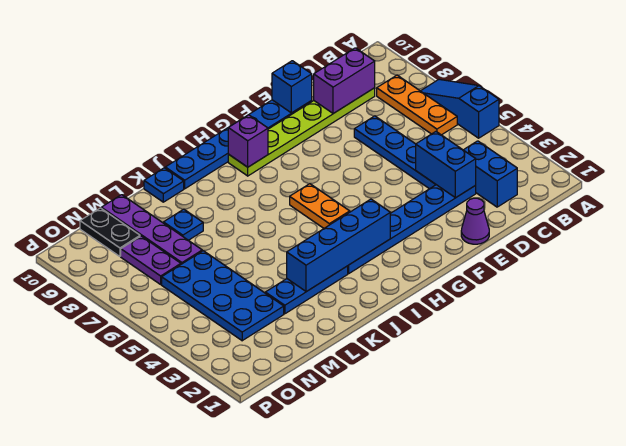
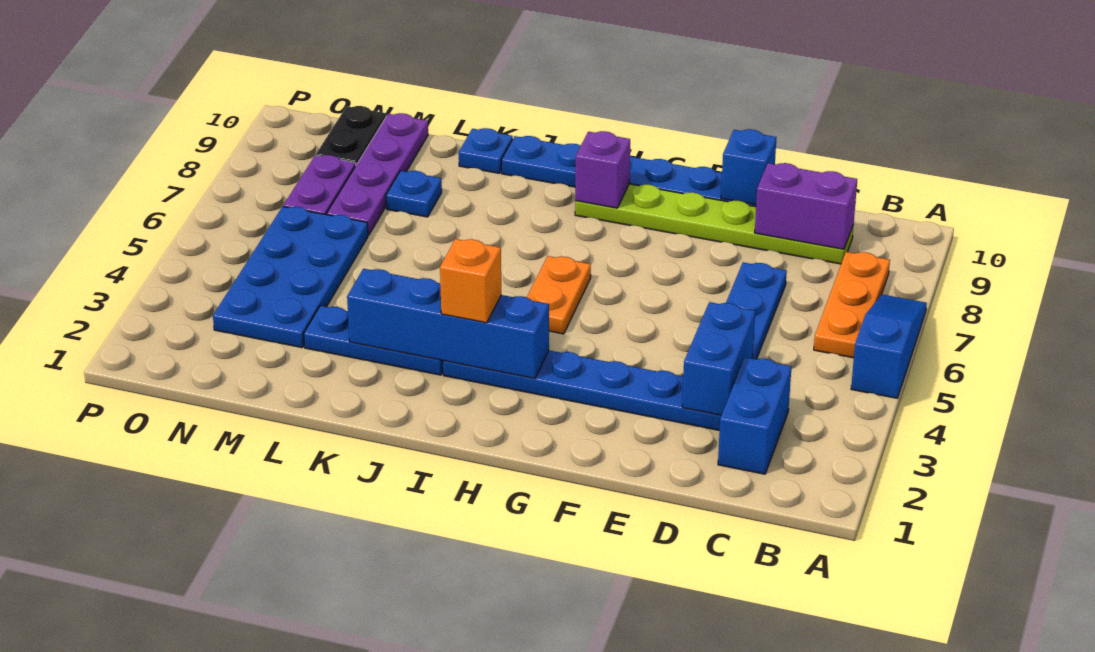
purple cone E1 level 1 -> none
none -> orange brick I3 level 3

